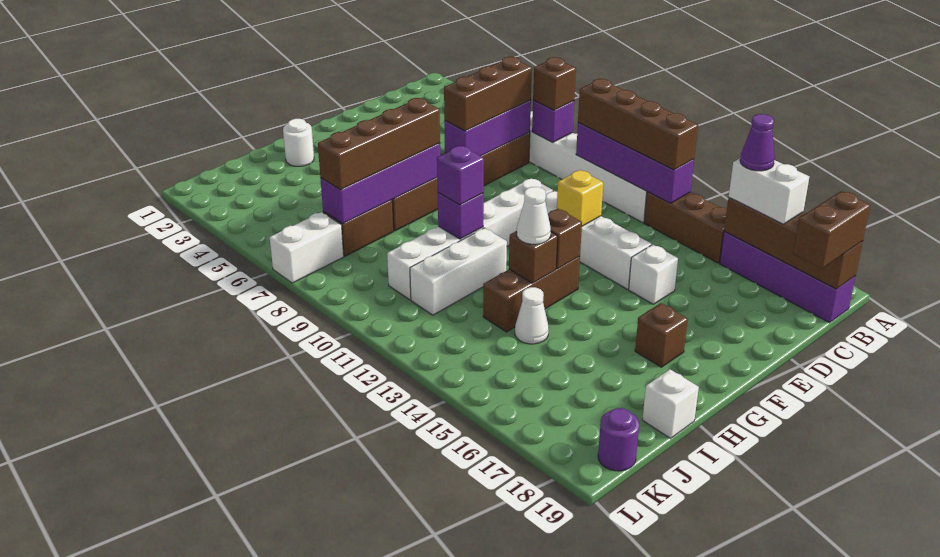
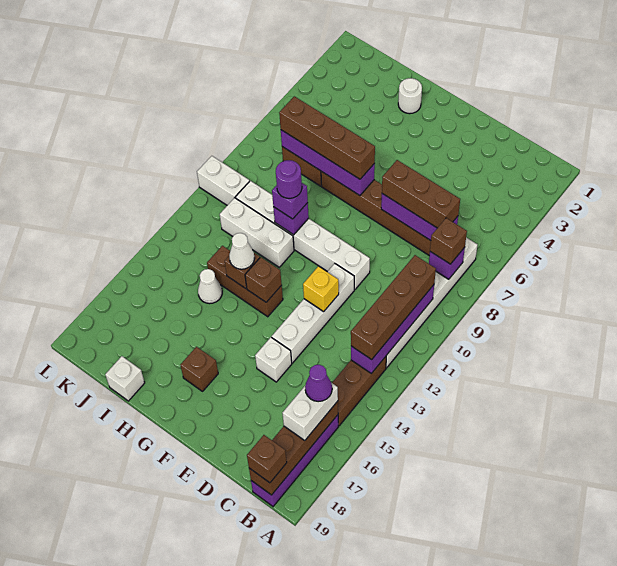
brown brick B19:C19 level 3 -> brown brick B19 level 3
white brick K7:L7 level 1 -> white brick K10:L10 level 1
purple round brick K19 level 1 -> purple round brick H10 level 4

